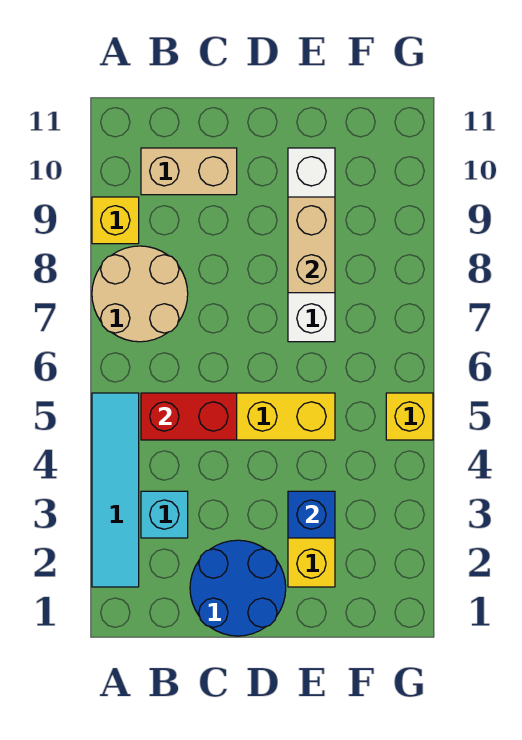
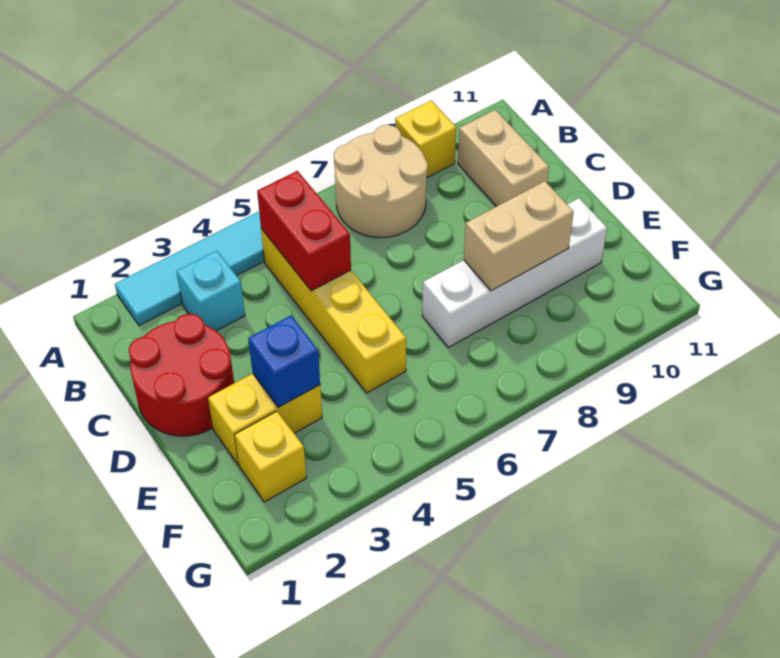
blue round brick C1:D2 level 1 -> red round brick C1:D2 level 1
yellow brick G5 level 1 -> yellow brick F2 level 1

